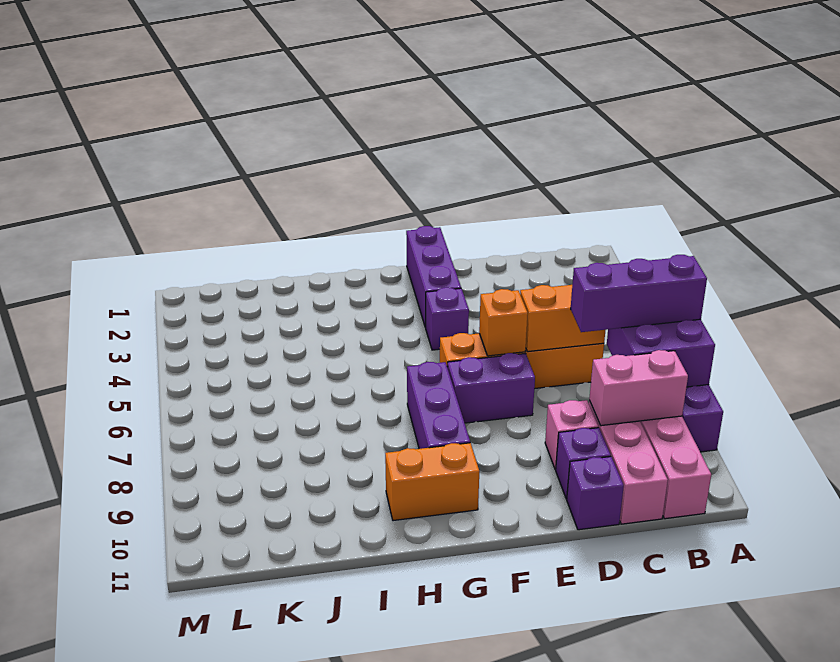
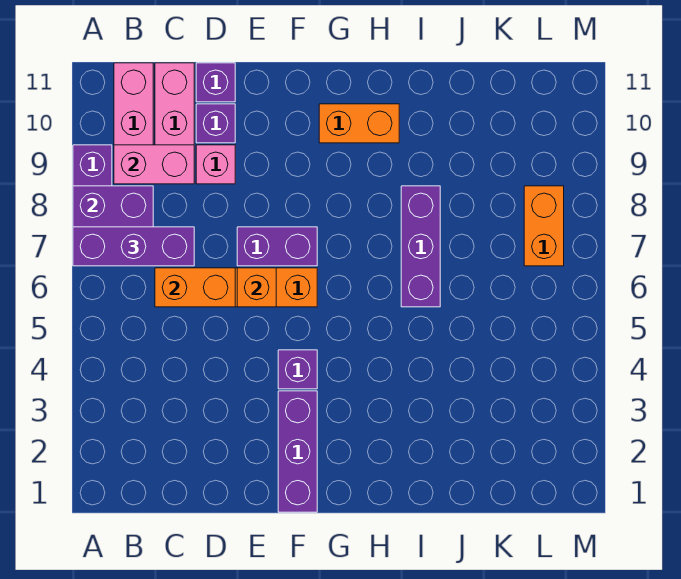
purple brick G7:G9 level 1 -> purple brick I6:I8 level 1
none -> orange brick L7:L8 level 1

